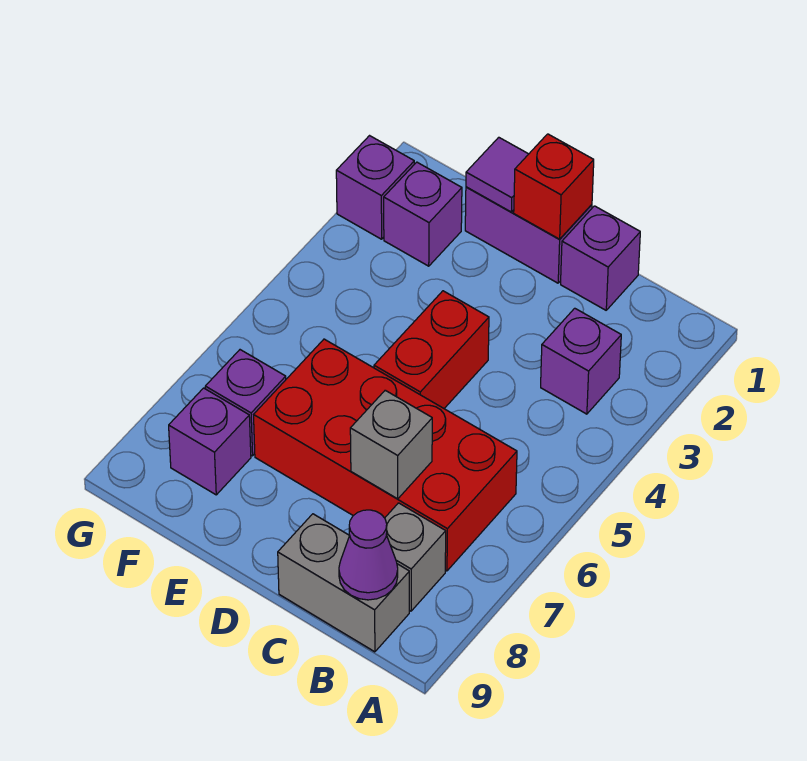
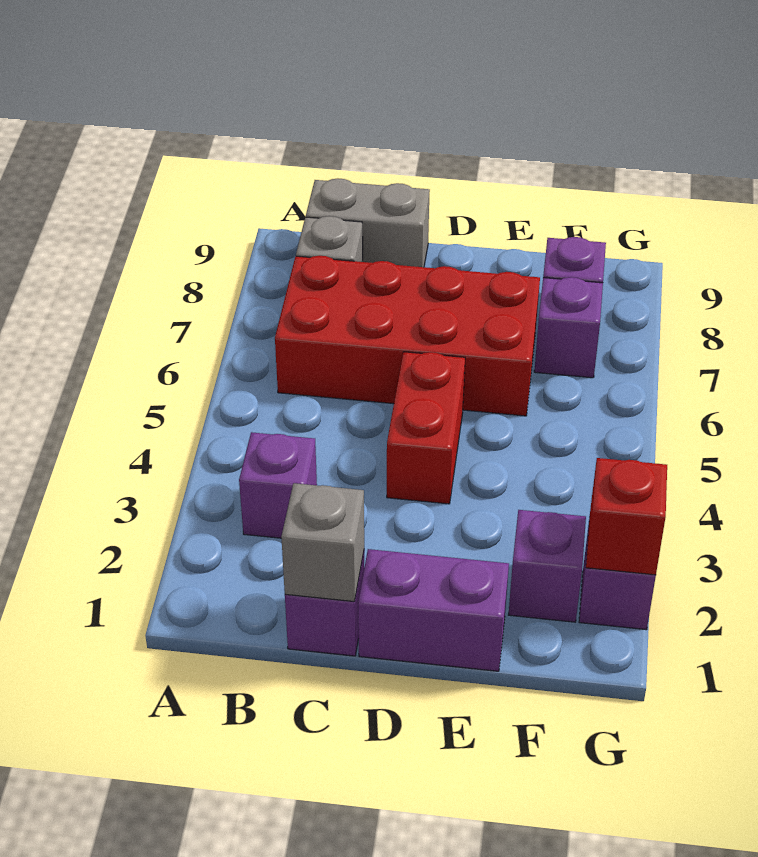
purple cone B9 level 2 -> none
grey brick C7 level 2 -> grey brick C1 level 2
red brick D1 level 2 -> red brick G2 level 2
purple tile E1 level 2 -> none

